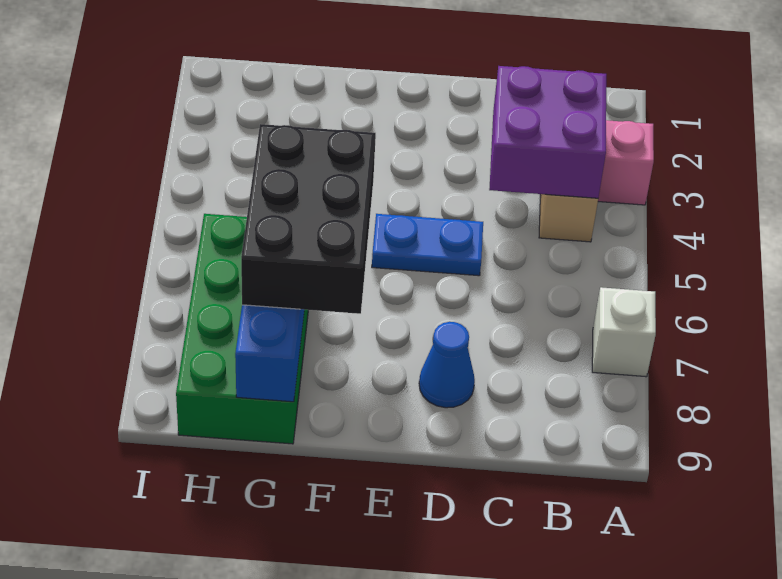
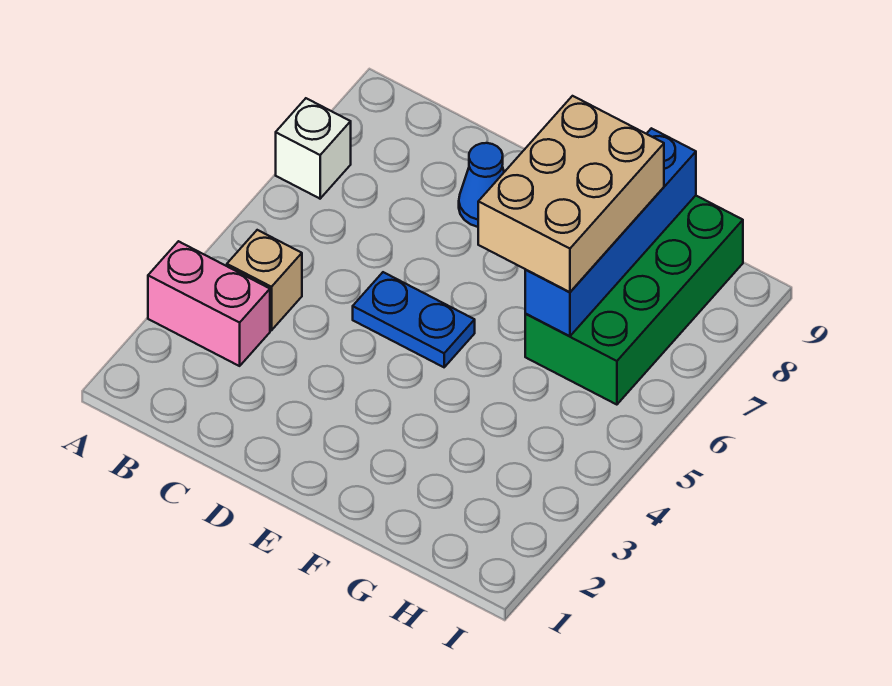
purple brick B3:C4 level 2 -> none
black brick F6:G8 level 3 -> tan brick F6:G8 level 3

